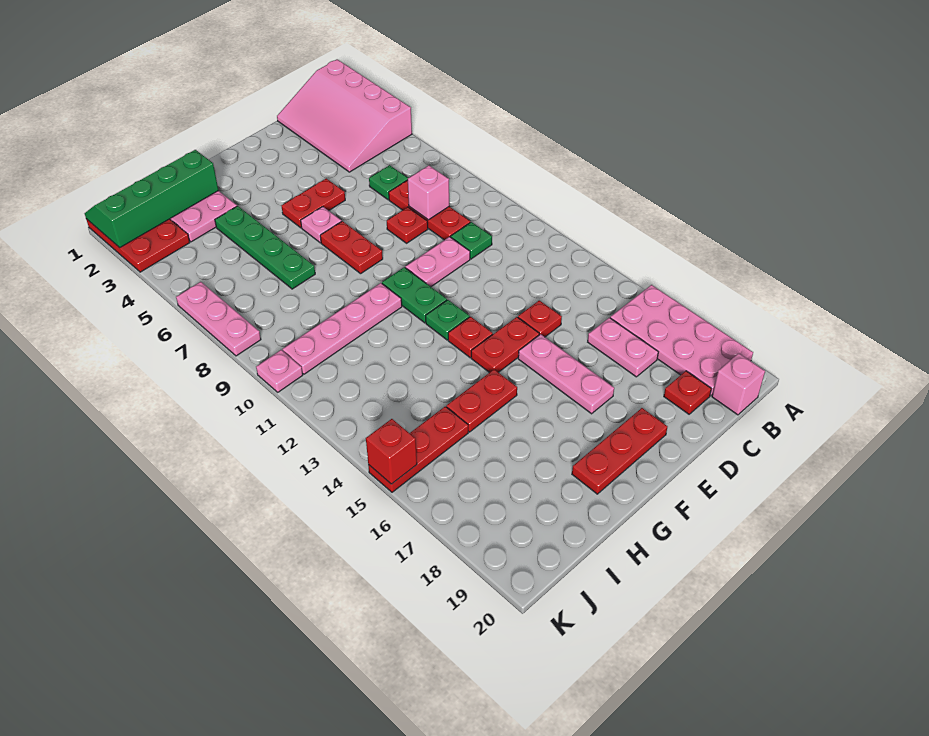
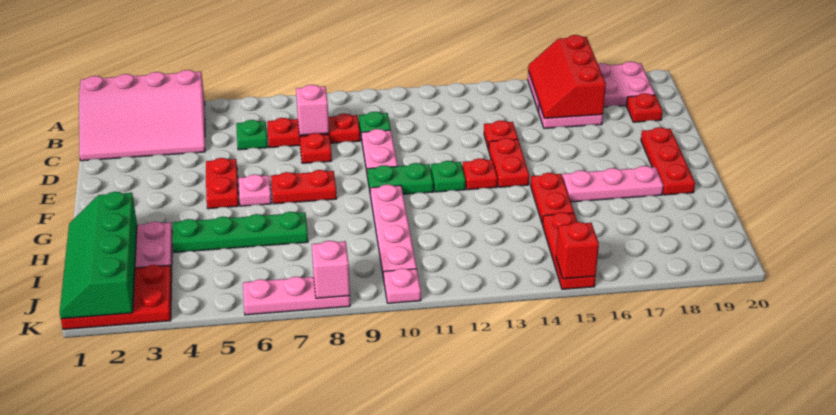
none -> red slope A16:C17 level 2 top 17
pink brick B20 level 1 -> pink brick K8 level 2
pink plate E15:E17 level 1 -> pink plate G16:G18 level 1

